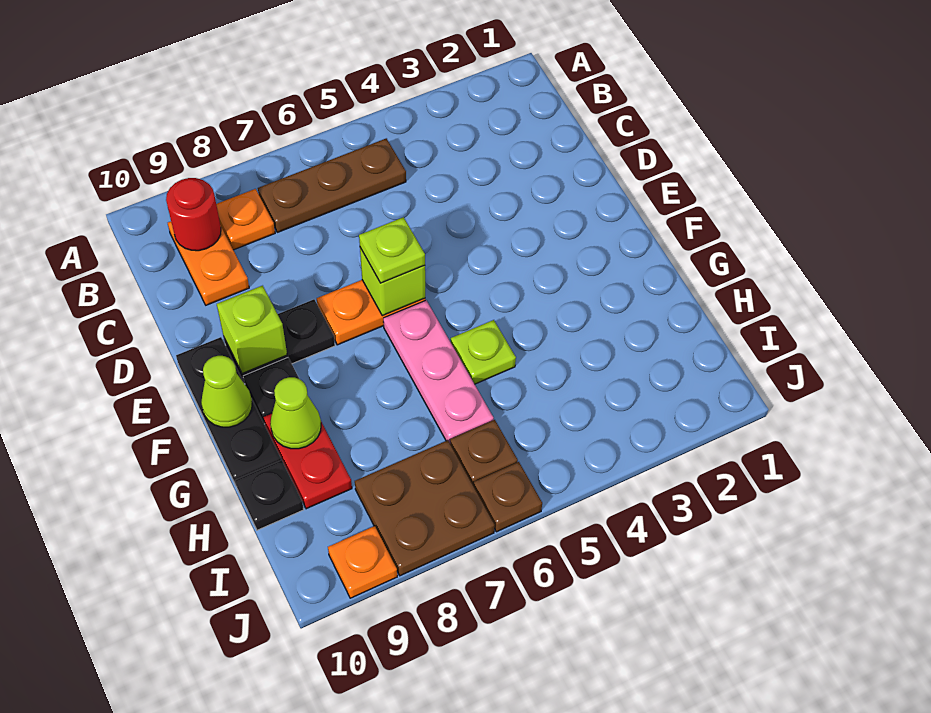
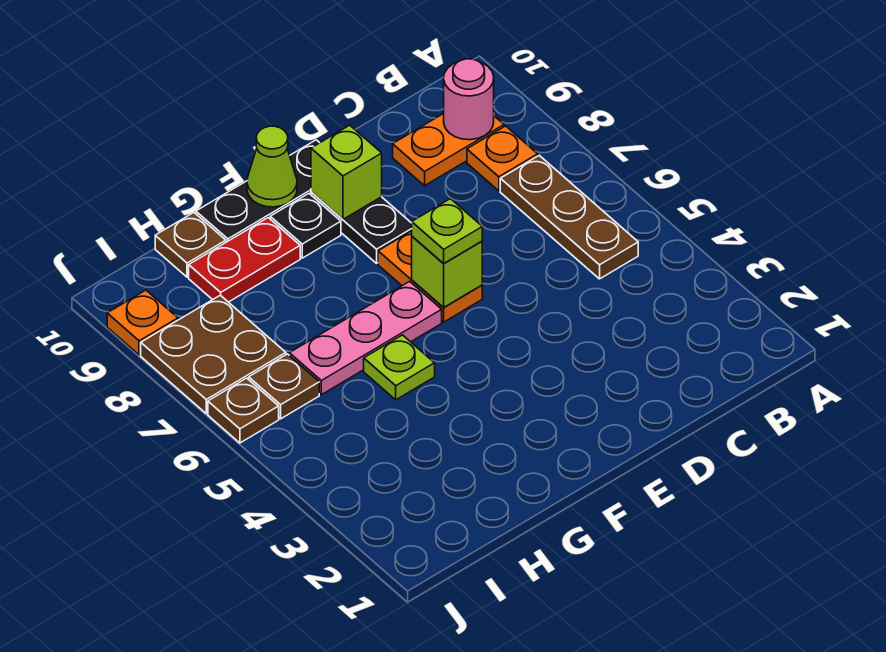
red round brick B9 level 2 -> pink round brick B9 level 2
lime cone G9 level 2 -> none
black plate H10 level 1 -> brown plate H10 level 1

